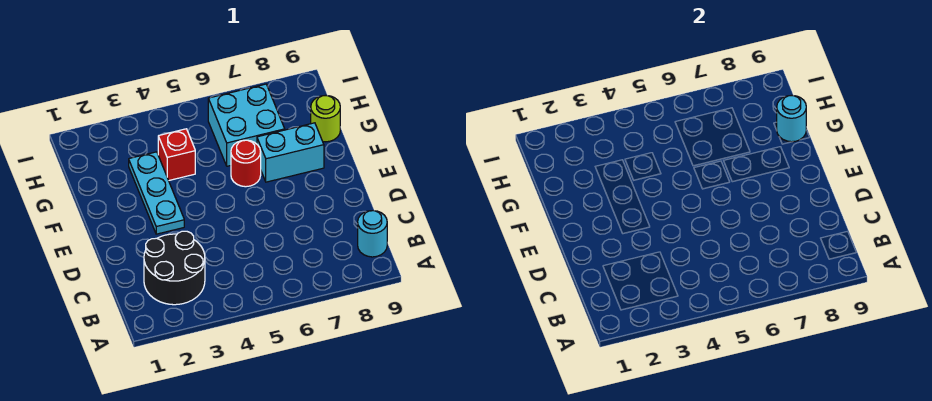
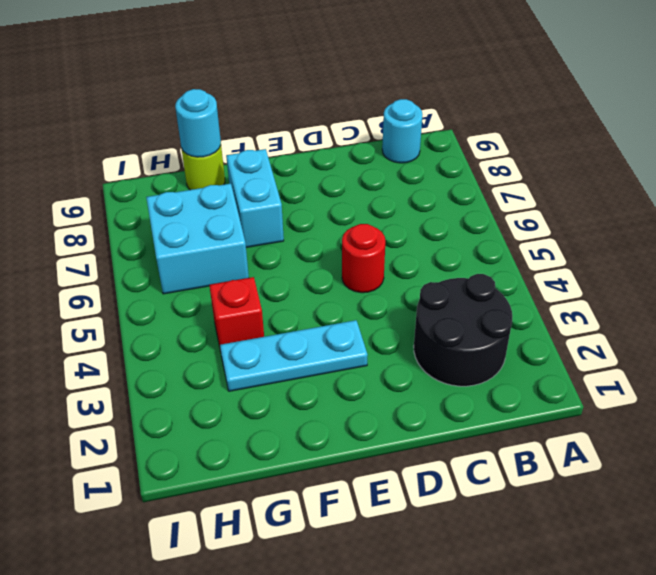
red round brick F6 level 1 -> red round brick D5 level 1

